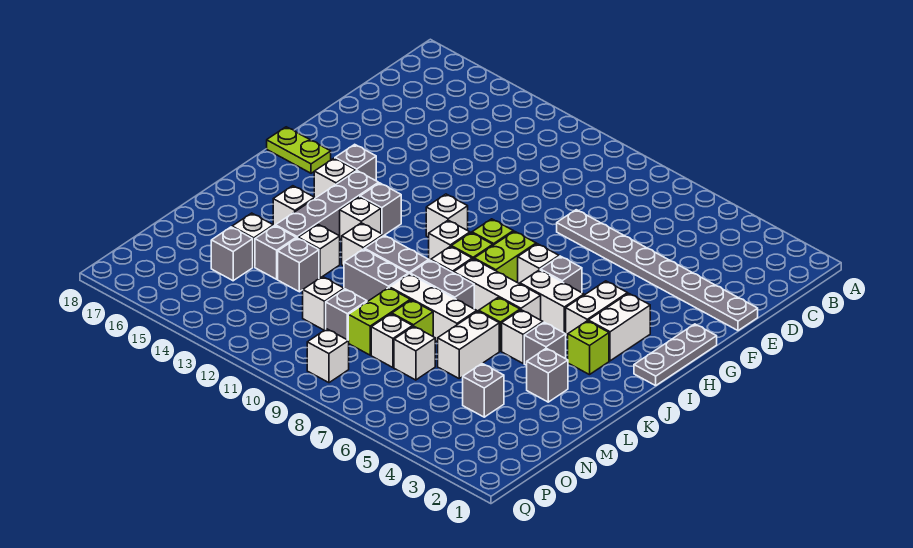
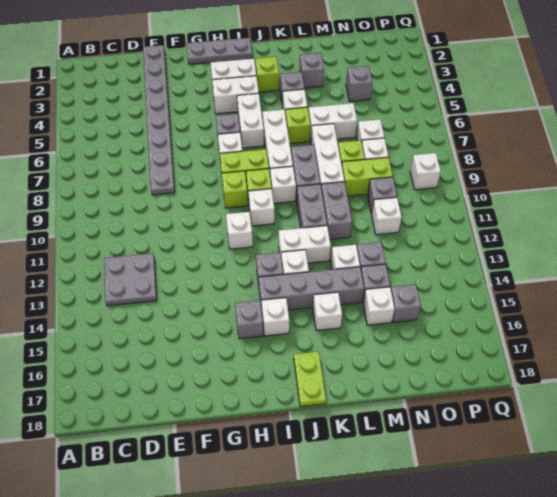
none -> grey plate C12:D13 level 1
lime plate H17:H18 level 1 -> lime plate J17:J18 level 1
white brick K12 level 1 -> white brick J12:K12 level 1

